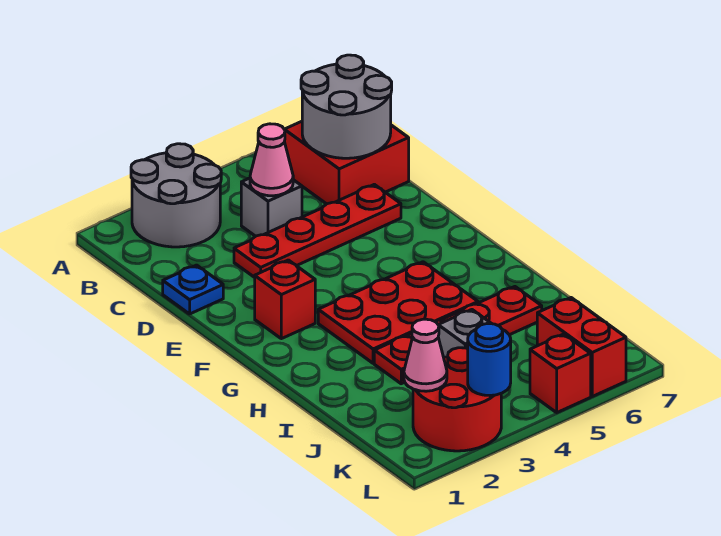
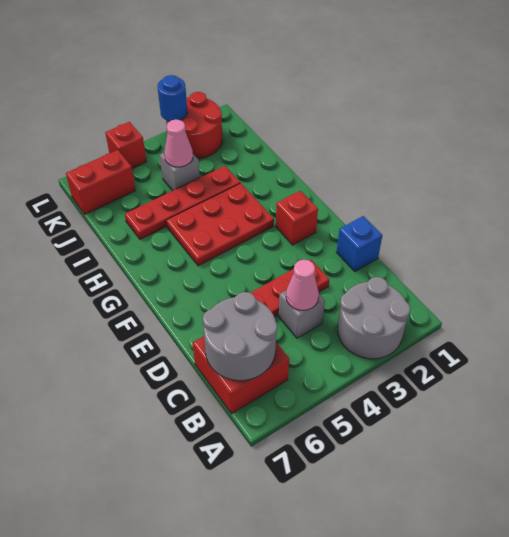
blue plate D1 level 1 -> blue brick D1 level 1
pink cone K2 level 2 -> pink cone J4 level 2
red brick K6:L6 level 1 -> red brick K6:K7 level 1

